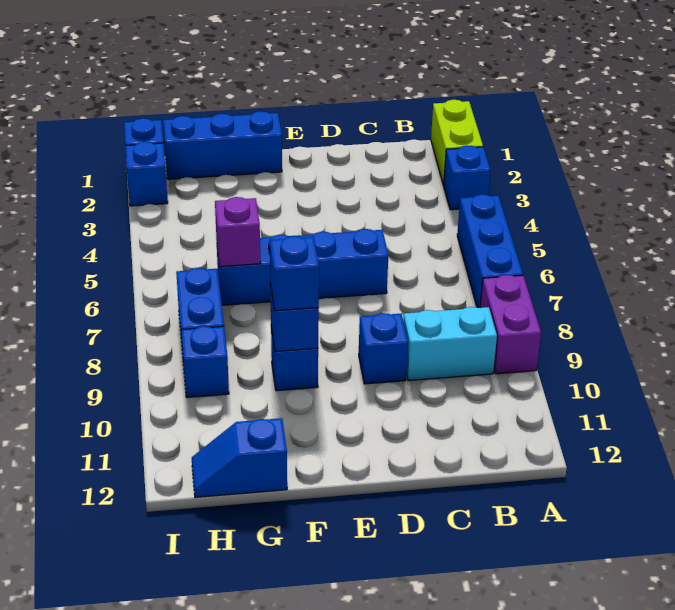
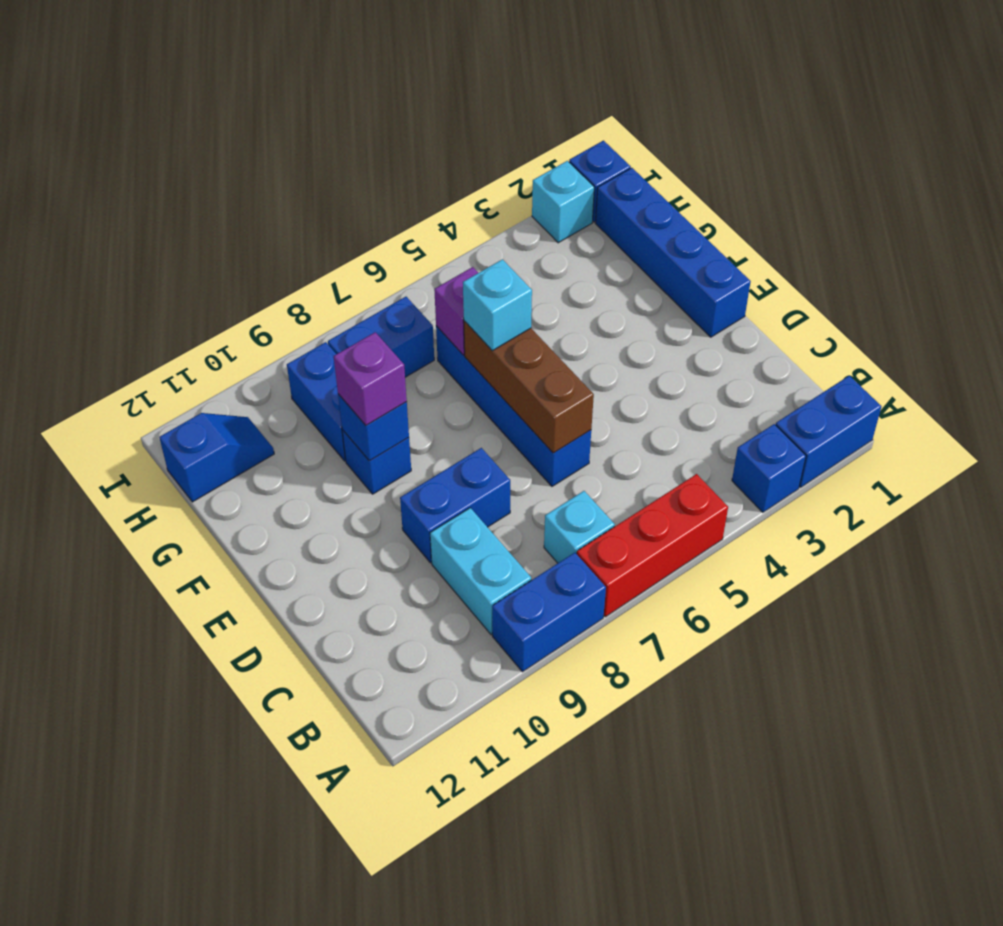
lime brick A1:A2 level 1 -> blue brick A1:A2 level 1
blue brick A5:A7 level 1 -> red brick A5:A7 level 1
purple brick A8:A9 level 1 -> blue brick A8:A9 level 1
none -> cyan brick B7 level 1
none -> brown brick D6:F6 level 2
blue brick D9 level 1 -> blue brick D8:D9 level 1
blue brick F1:H1 level 1 -> blue brick E1:H1 level 1
none -> cyan brick F6 level 3
blue brick F9 level 3 -> purple brick F9 level 3
blue slope G12:H12 level 1 top G -> blue slope H11:H12 level 1 top 12
blue brick H9 level 1 -> blue brick G9:H9 level 1
blue brick I2 level 1 -> cyan brick I2 level 1

